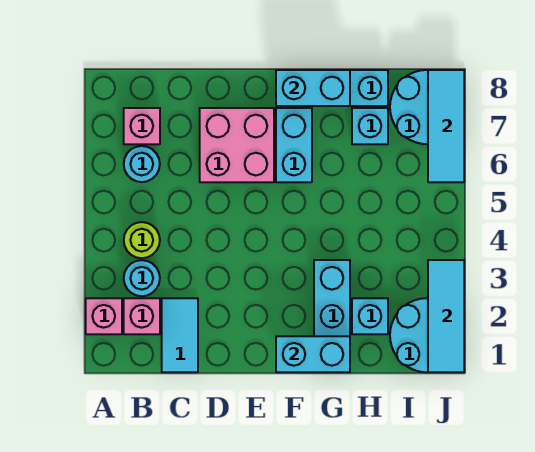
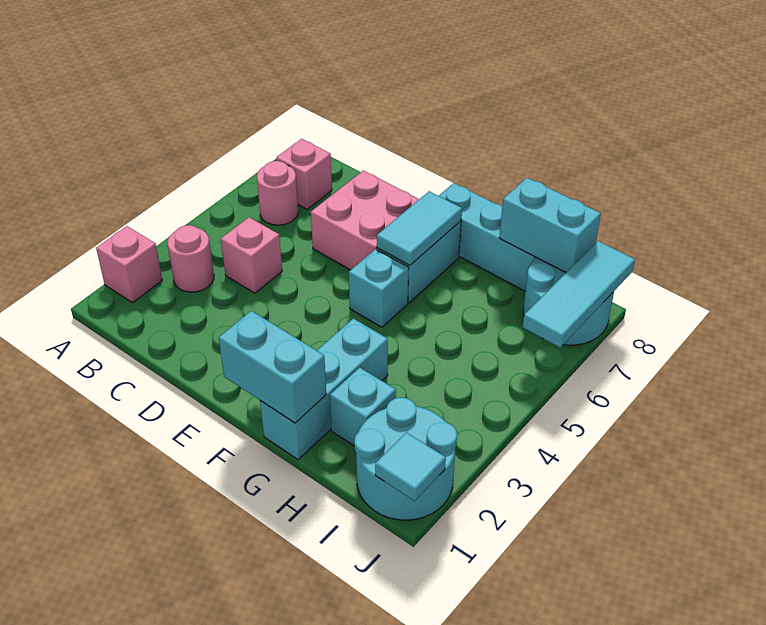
pink brick B2 level 1 -> pink brick C4 level 1
cyan round brick B3 level 1 -> pink round brick B3 level 1
lime round brick B4 level 1 -> none
cyan round brick B6 level 1 -> pink round brick B6 level 1
cyan tile C1:C2 level 1 -> cyan tile F6:F7 level 2
cyan brick F8:G8 level 2 -> cyan brick H8:I8 level 2
cyan brick H7 level 1 -> cyan brick F5 level 1
cyan tile J1:J3 level 2 -> cyan tile J1 level 2

